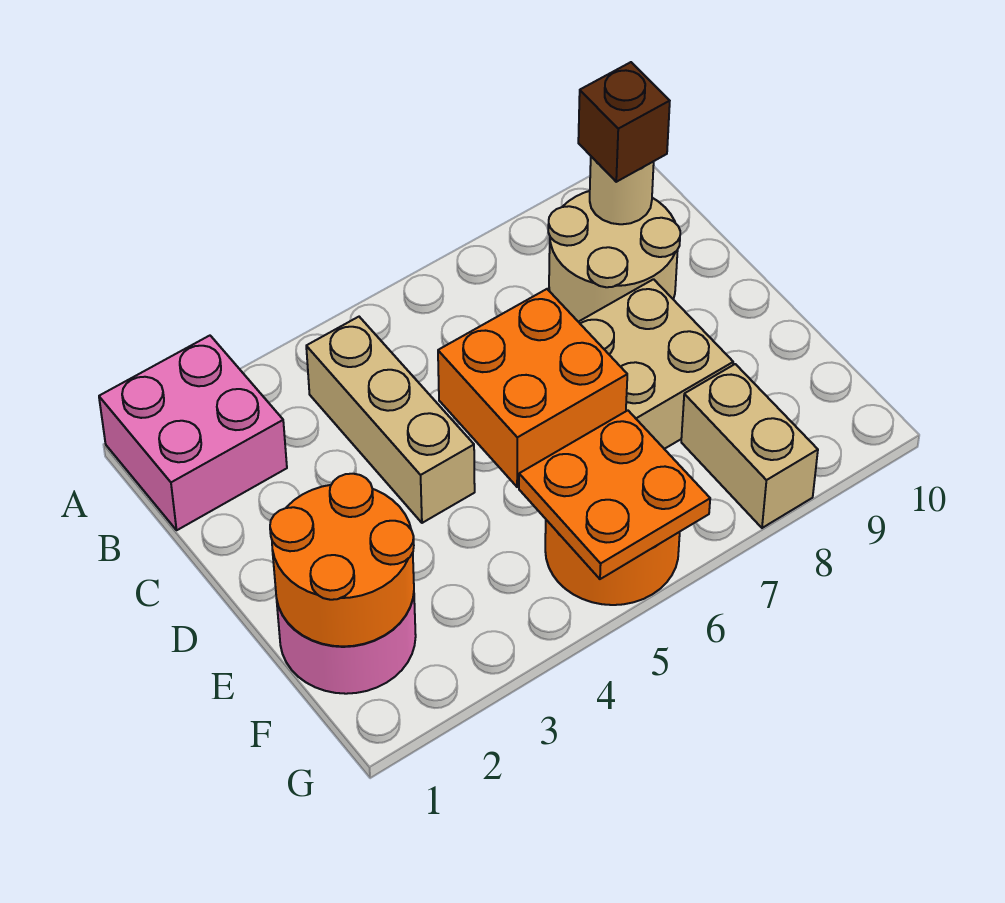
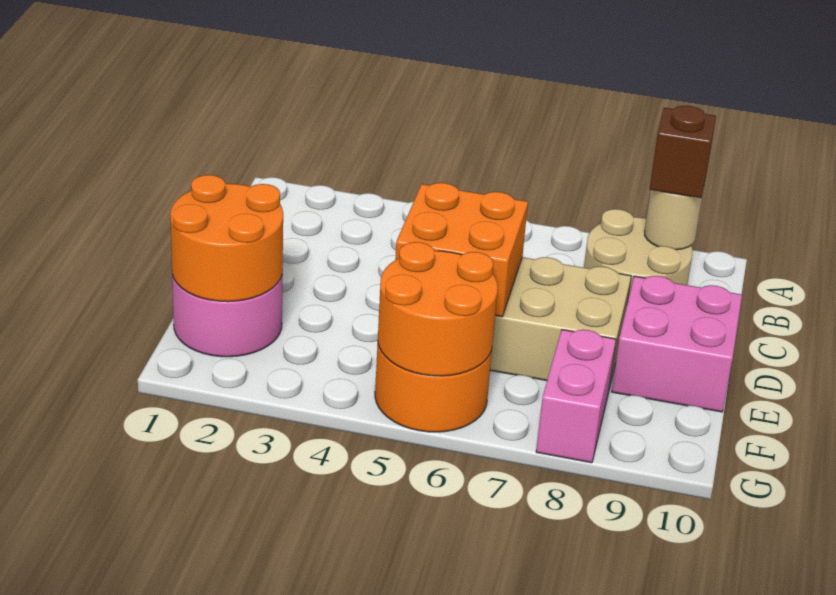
pink brick A1:B2 level 1 -> pink brick D9:E10 level 1
tan brick B4:D4 level 1 -> none
orange plate F5:G6 level 2 -> orange round brick F5:G6 level 2
tan brick F8:G8 level 1 -> pink brick F8:G8 level 1

